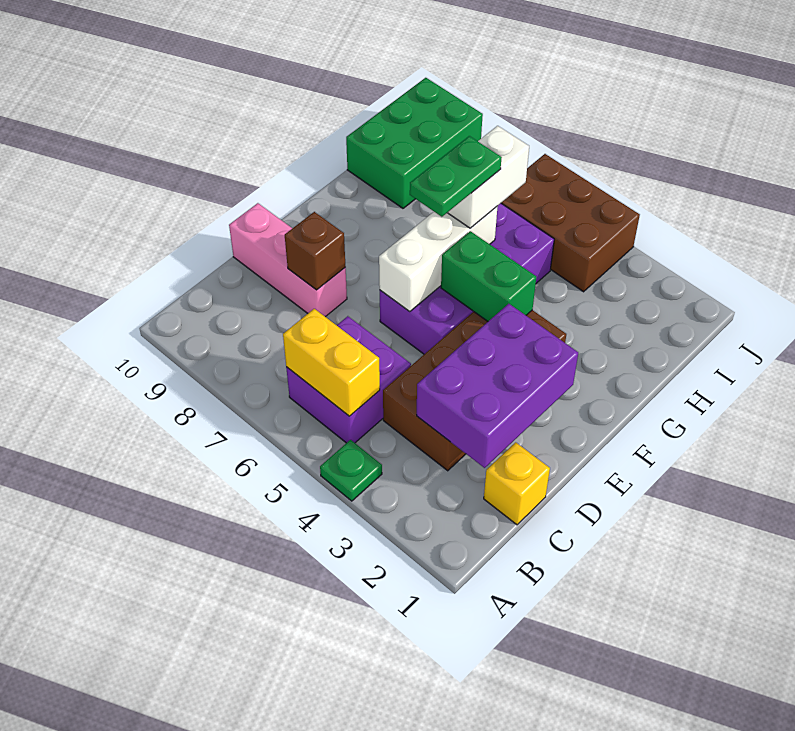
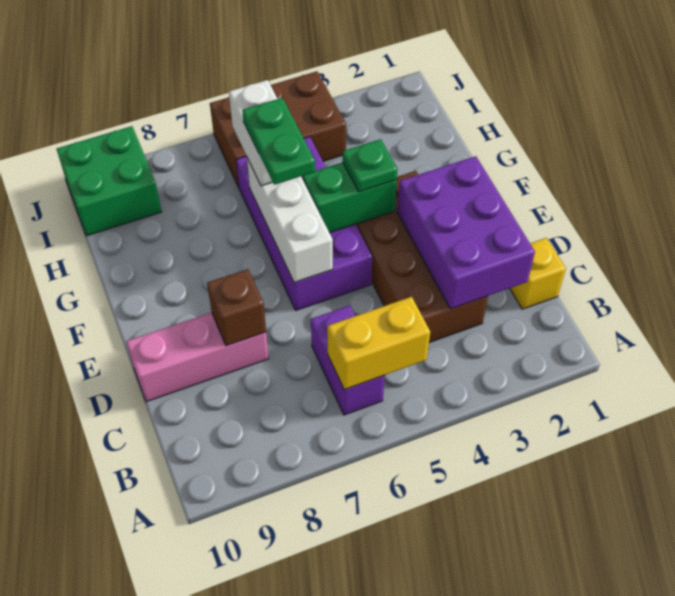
green plate A4 level 1 -> green plate F4 level 3
purple brick B5:C6 level 1 -> purple brick B6:C6 level 1
green brick H9:J10 level 1 -> green brick I9:J10 level 1

